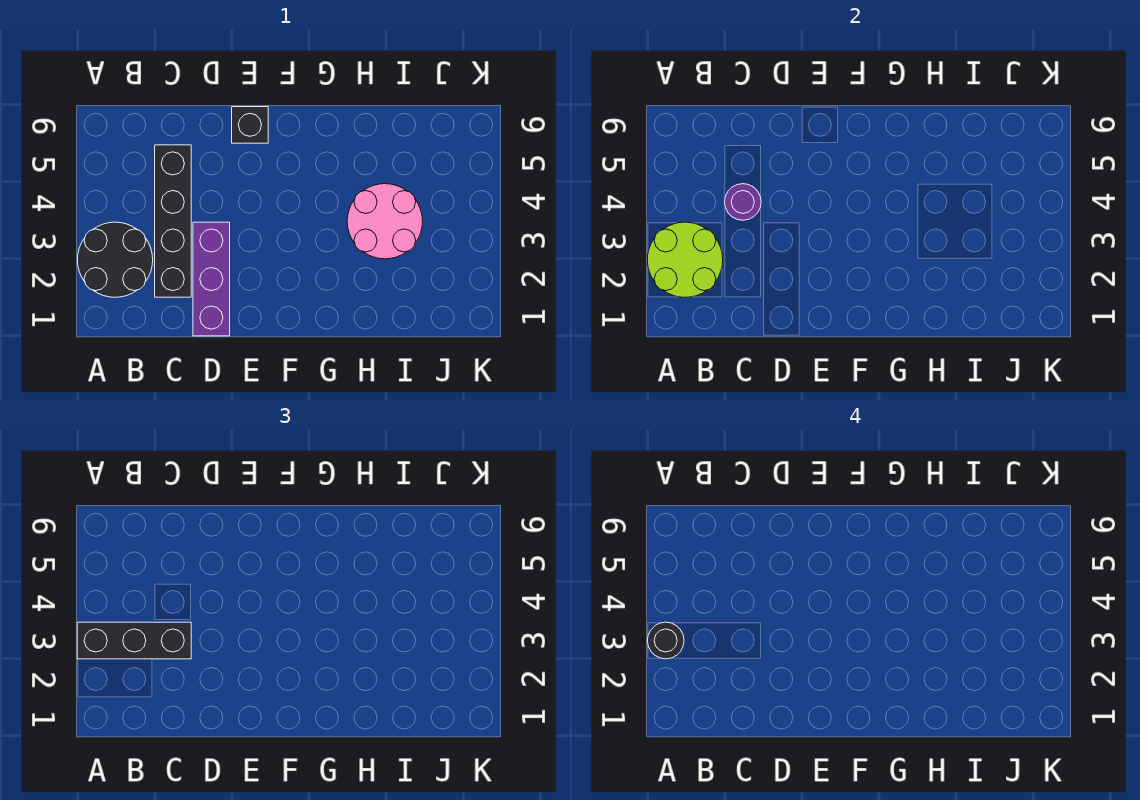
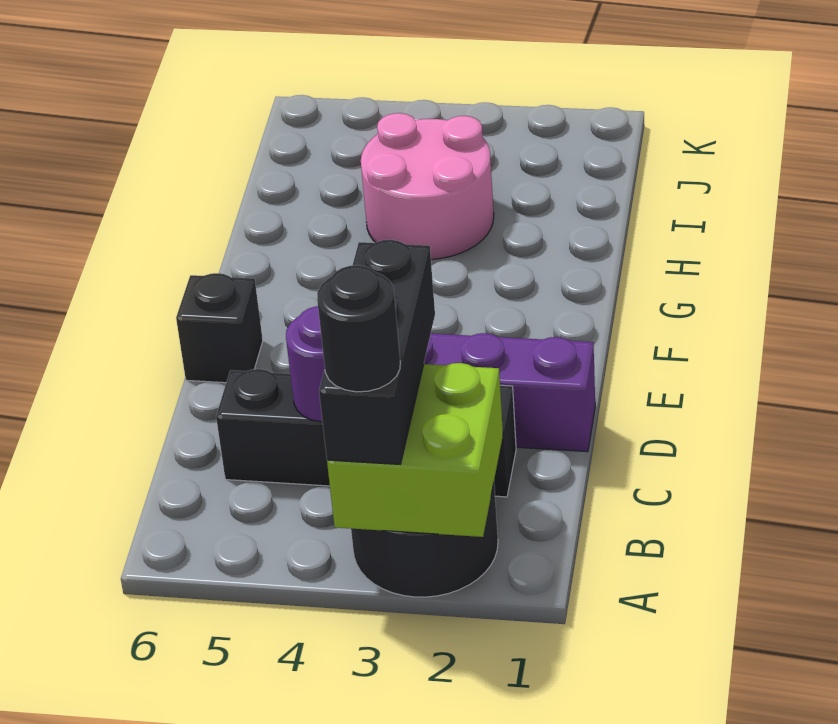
lime round brick A2:B3 level 2 -> lime brick A2:B3 level 2

